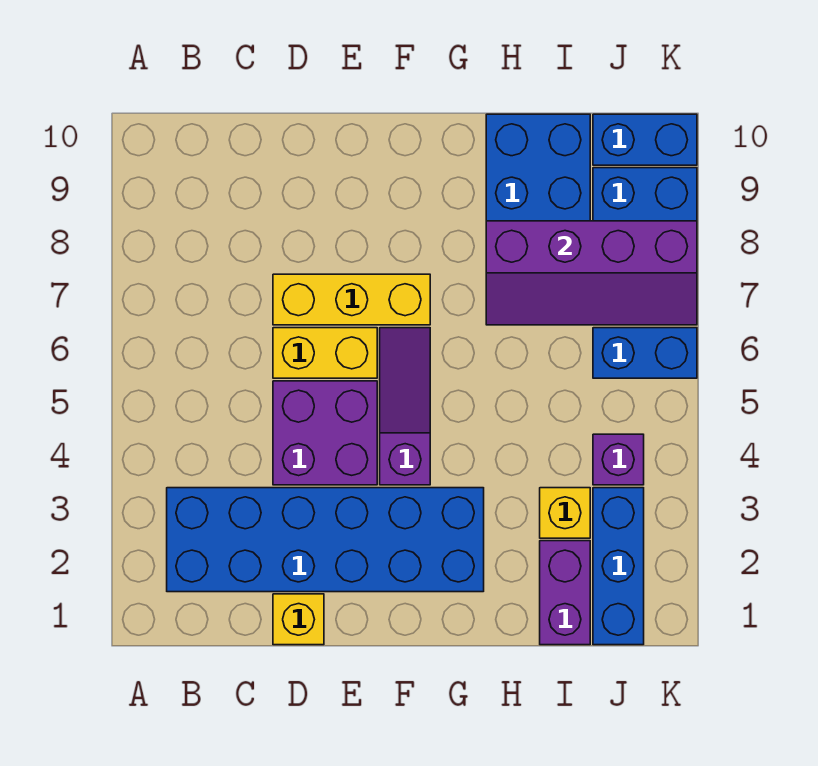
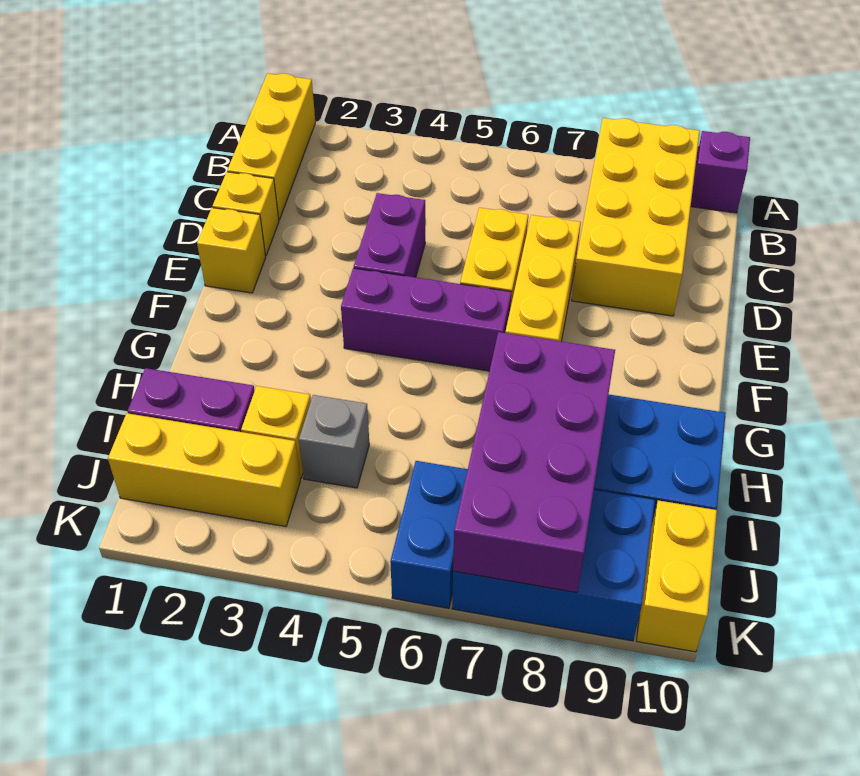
none -> yellow brick A1:C1 level 1
none -> yellow brick A8:D9 level 1
blue brick B2:G3 level 1 -> none
purple brick D4:E5 level 1 -> purple brick D4:E4 level 1
none -> yellow brick E1 level 1
purple slope F4:F6 level 1 top 4 -> purple brick F4:F6 level 1
purple slope H7:K8 level 2 top 8 -> purple brick H7:K8 level 2
none -> grey brick I4 level 1
blue brick J1:J3 level 1 -> yellow brick J1:J3 level 1
purple brick J4 level 1 -> purple brick A10 level 1
blue brick J10:K10 level 1 -> yellow brick J10:K10 level 1

